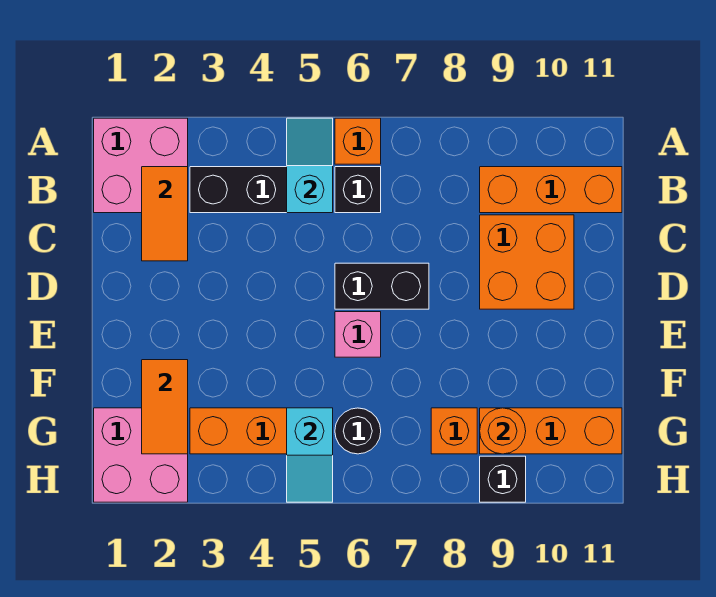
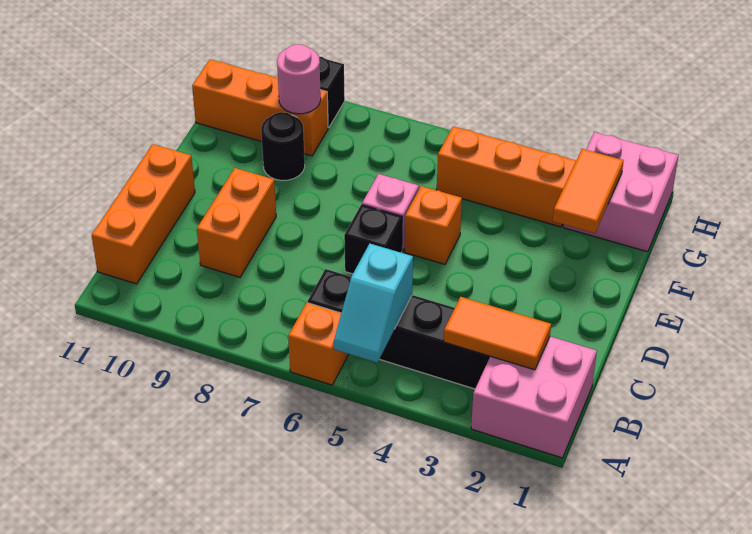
orange tile B2:C2 level 2 -> orange tile B2:B3 level 2
orange brick B9:B11 level 1 -> orange brick B11:D11 level 1
orange brick C9:D10 level 1 -> orange brick C9:D9 level 1
black brick D6:D7 level 1 -> black brick D6 level 1
cyan slope G5:H5 level 2 top G -> none
black round brick G6 level 1 -> black round brick F9 level 1
orange brick G8 level 1 -> orange brick E5 level 1
orange round brick G9 level 2 -> pink round brick G9 level 2

